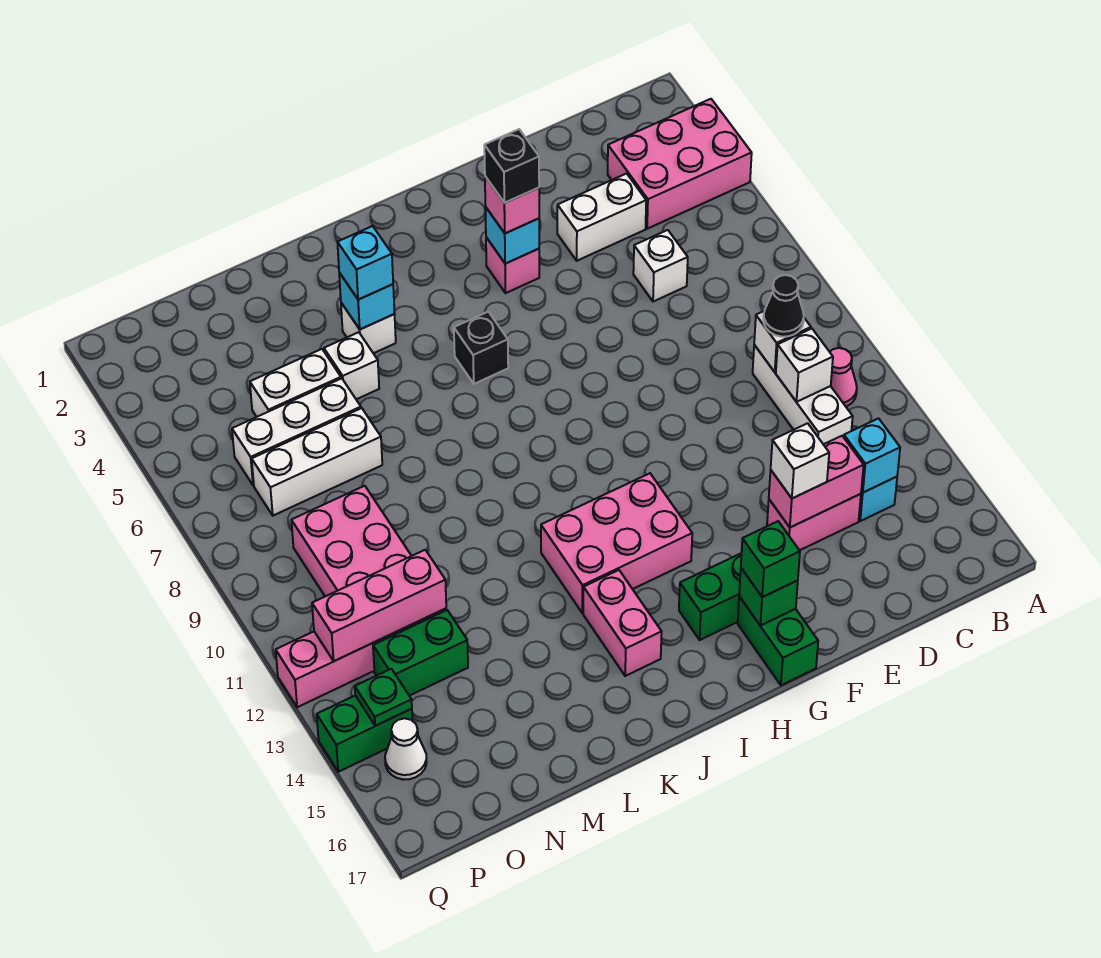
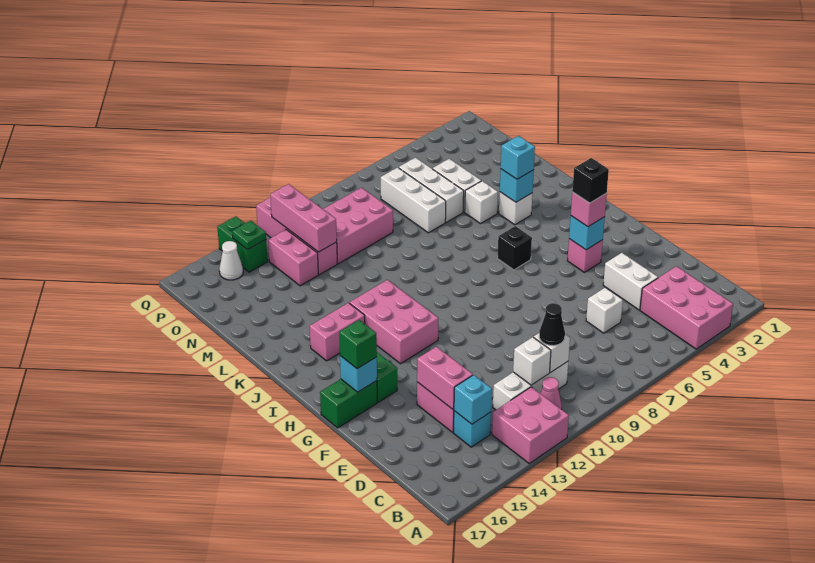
none -> pink brick A12:B13 level 1
white brick E14 level 3 -> none
green brick G16 level 2 -> cyan brick G16 level 2
green brick N13:O13 level 1 -> pink brick N13:O13 level 1

